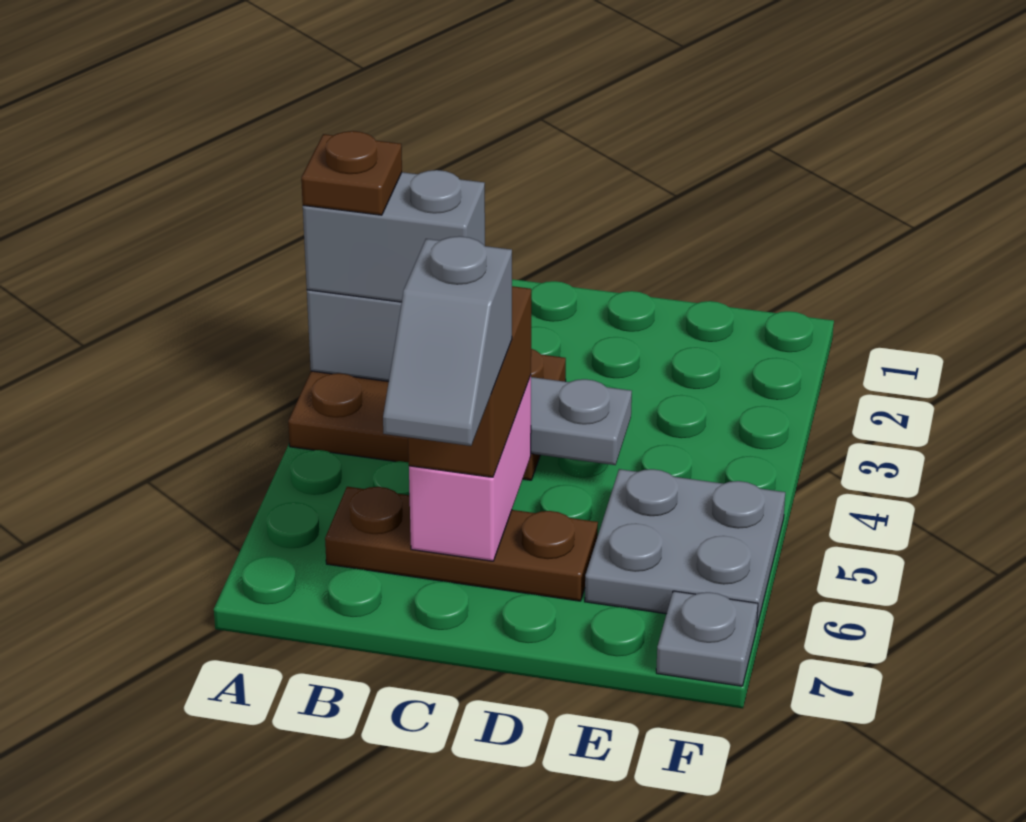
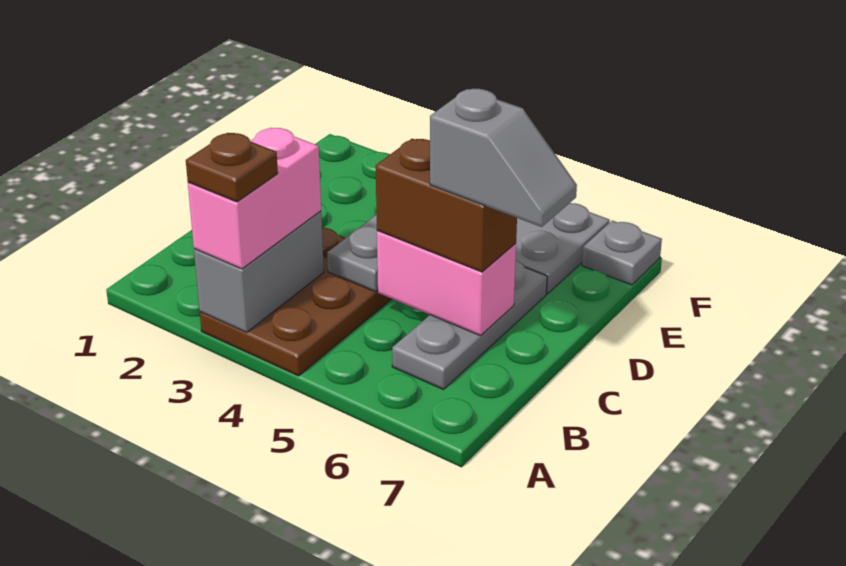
grey brick A3:B3 level 3 -> pink brick A3:B3 level 3
brown plate B6:D6 level 1 -> grey plate B6:D6 level 1

